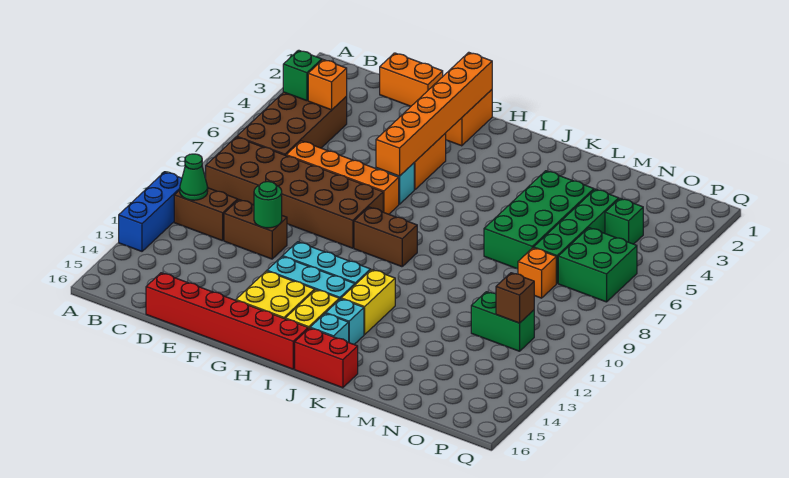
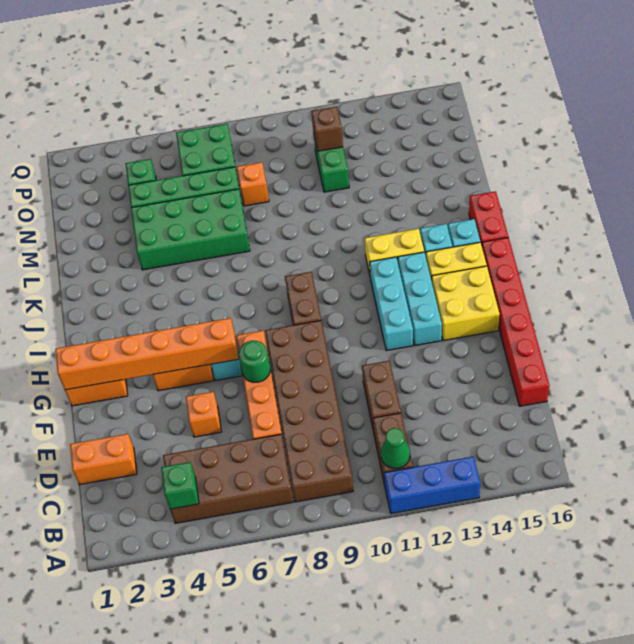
orange brick C4 level 2 -> orange brick E5 level 1
orange brick D1:E1 level 1 -> orange brick D1:D2 level 1
green round brick E11 level 2 -> green round brick F7 level 2

